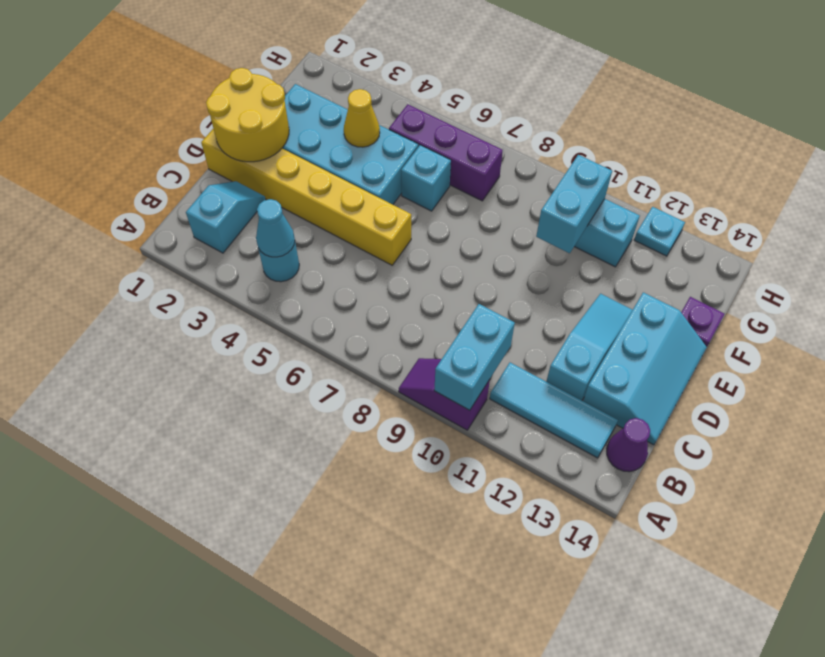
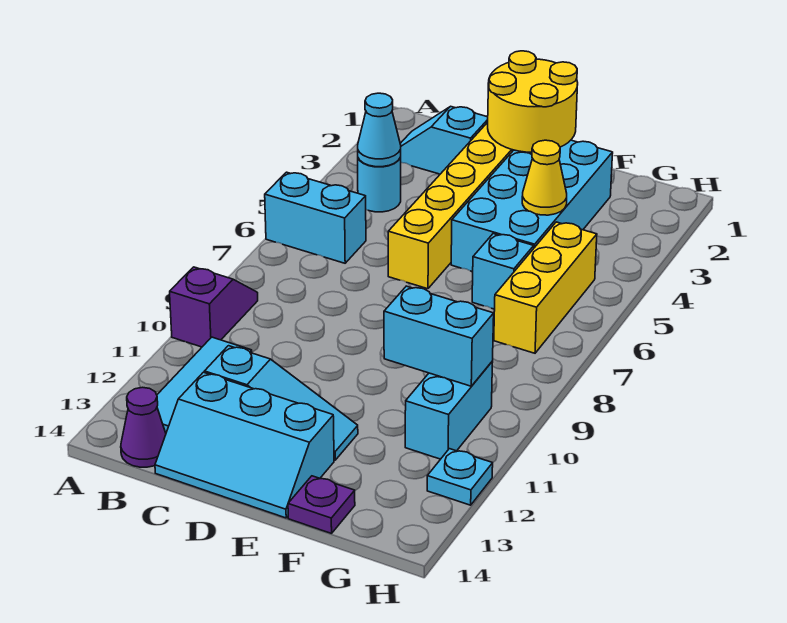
cyan brick A10:B10 level 2 -> cyan brick A6:B6 level 1
cyan slope B2:C2 level 1 top B -> cyan slope B2:C2 level 1 top C
purple brick G5:G7 level 1 -> yellow brick G5:G7 level 1

